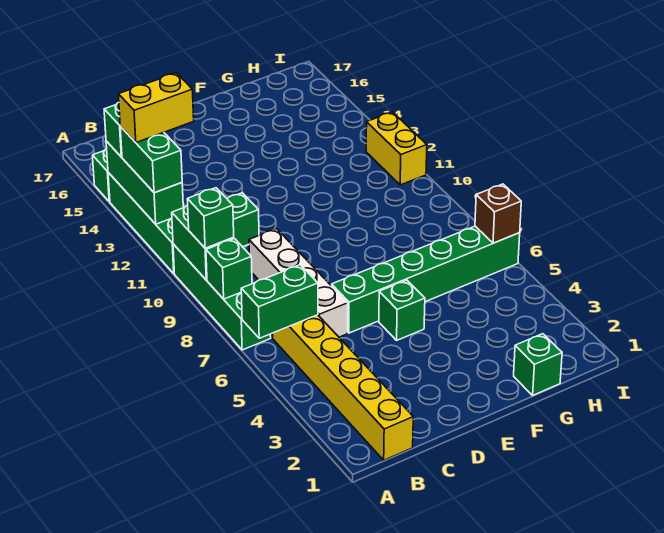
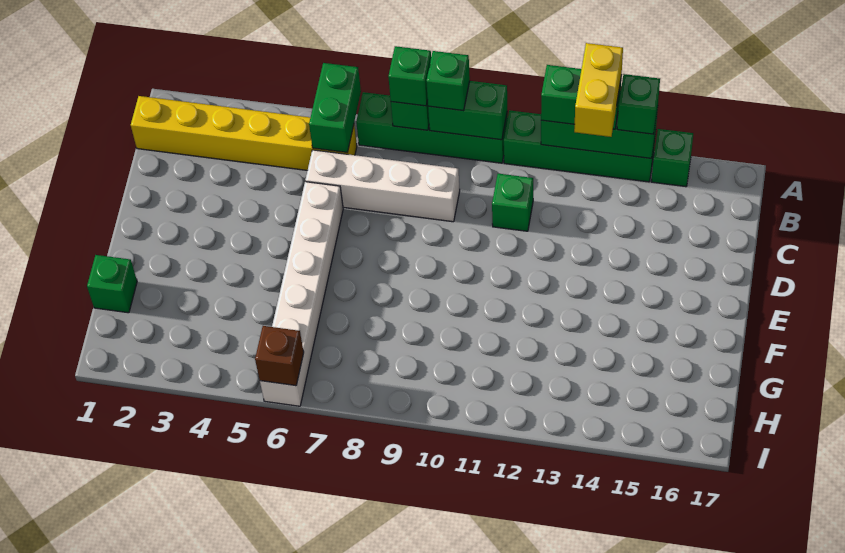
green brick D6:I6 level 1 -> white brick D6:I6 level 1
green brick E5 level 1 -> green brick A8 level 3
yellow brick I11:I12 level 1 -> none

